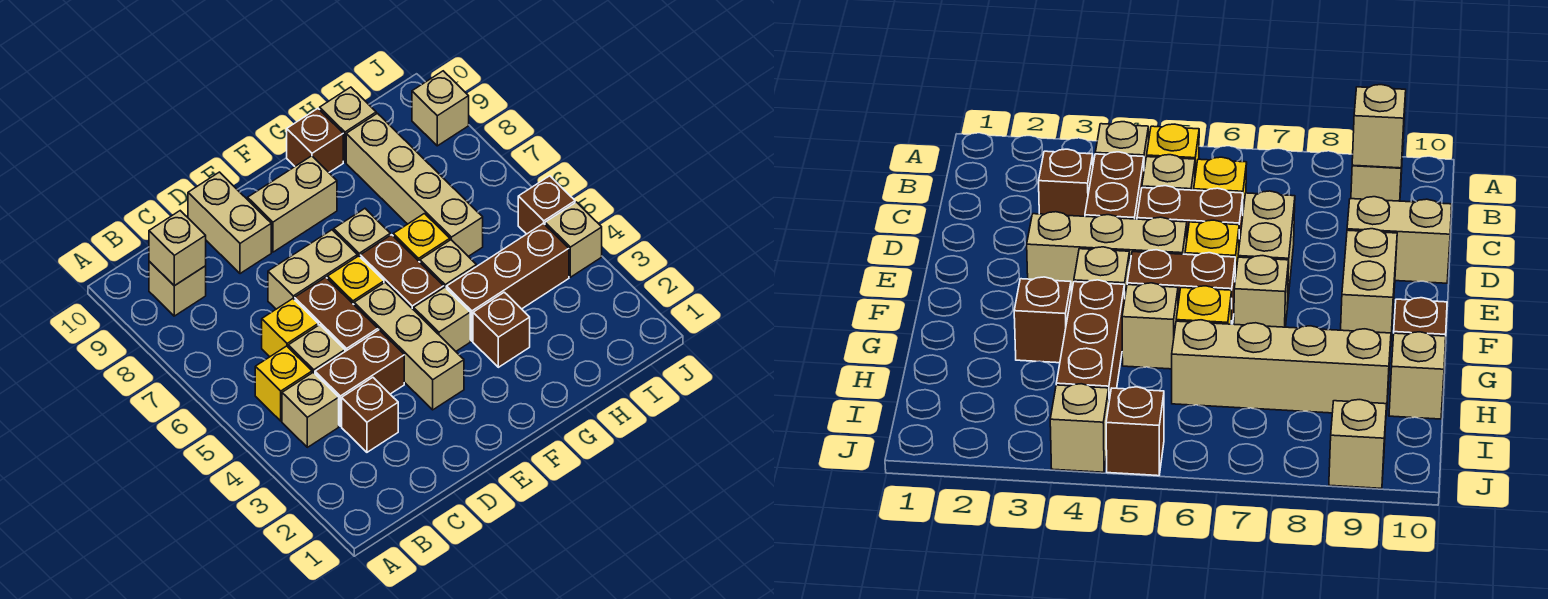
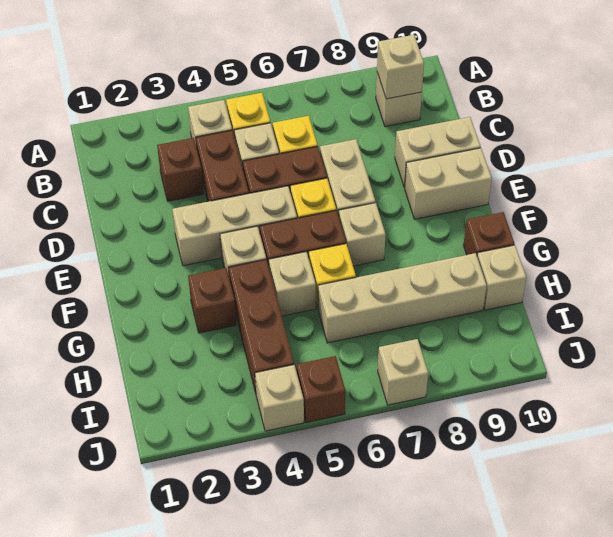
tan brick E9:F9 level 1 -> tan brick E9:E10 level 1
tan brick J9 level 1 -> tan brick J7 level 1

